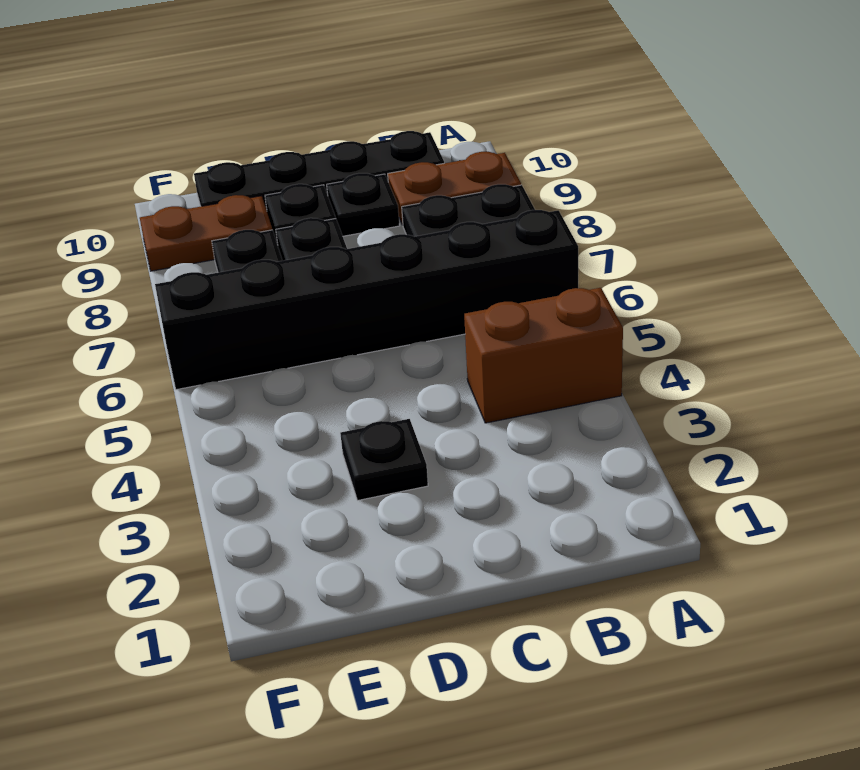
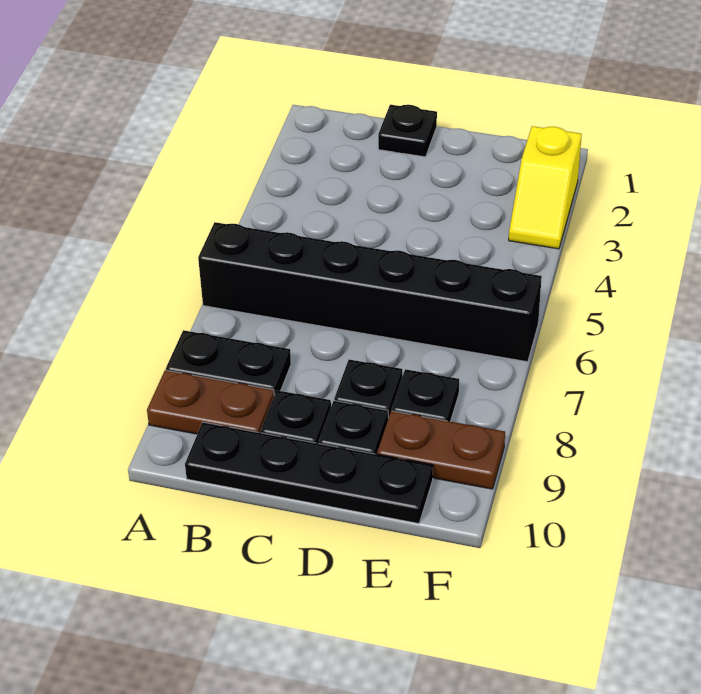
brown brick A4:B4 level 1 -> none
black plate D3 level 1 -> black plate C1 level 1
none -> yellow slope F2:F3 level 1 top 2

